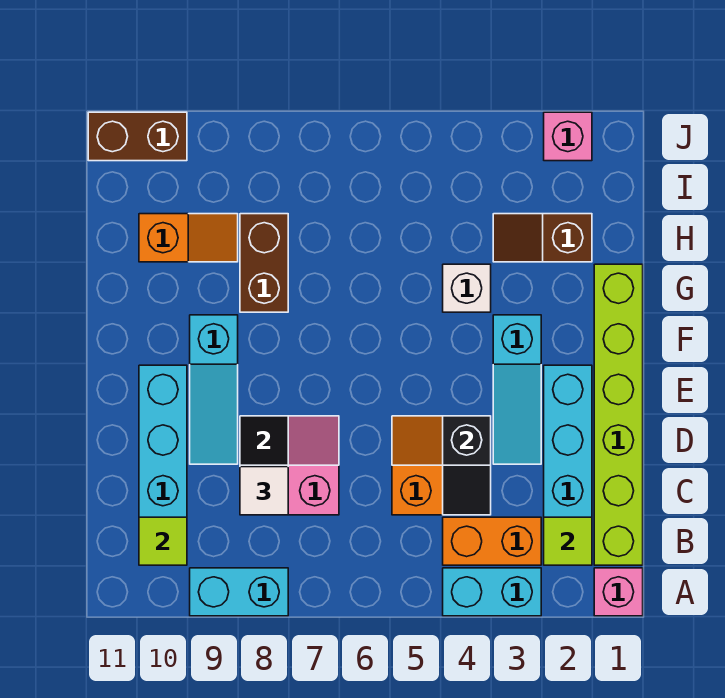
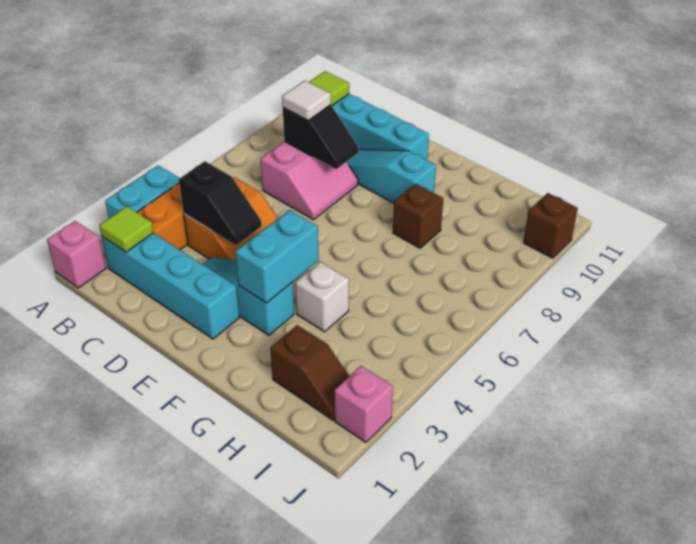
cyan brick A8:A9 level 1 -> cyan brick F3:F4 level 2
lime brick B1:G1 level 1 -> none
black slope C4:D4 level 2 top D -> black slope C4:D4 level 2 top C
brown brick G8:H8 level 1 -> brown brick G8 level 1
brown slope H2:H3 level 1 top 2 -> brown slope H2:I2 level 1 top H
orange slope H9:H10 level 1 top 10 -> none
brown brick J10:J11 level 1 -> brown brick J10 level 1

